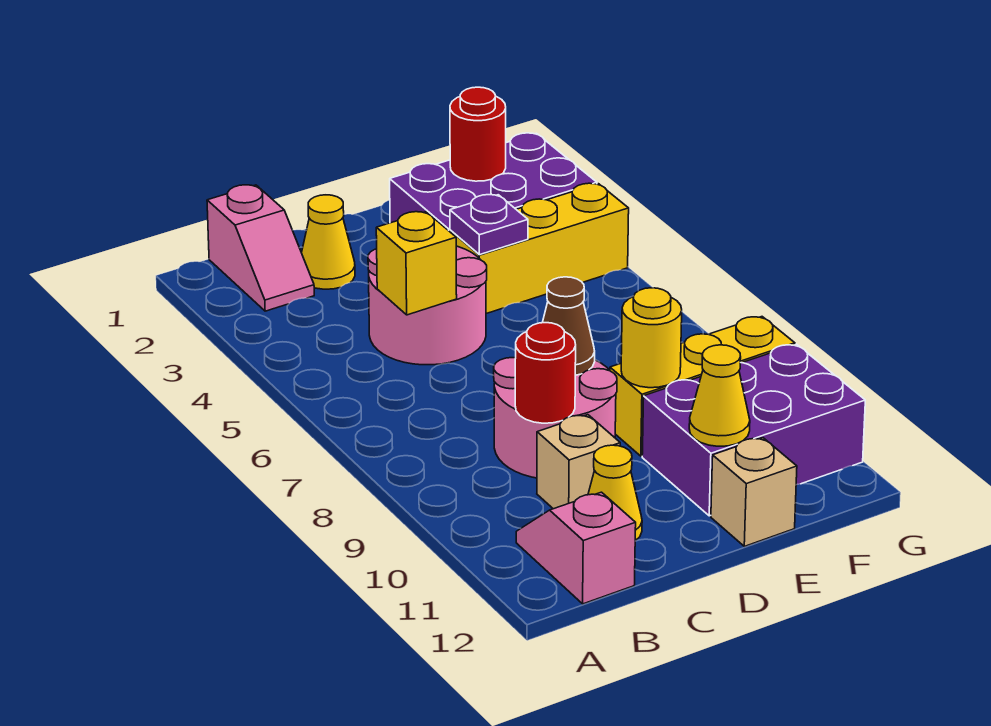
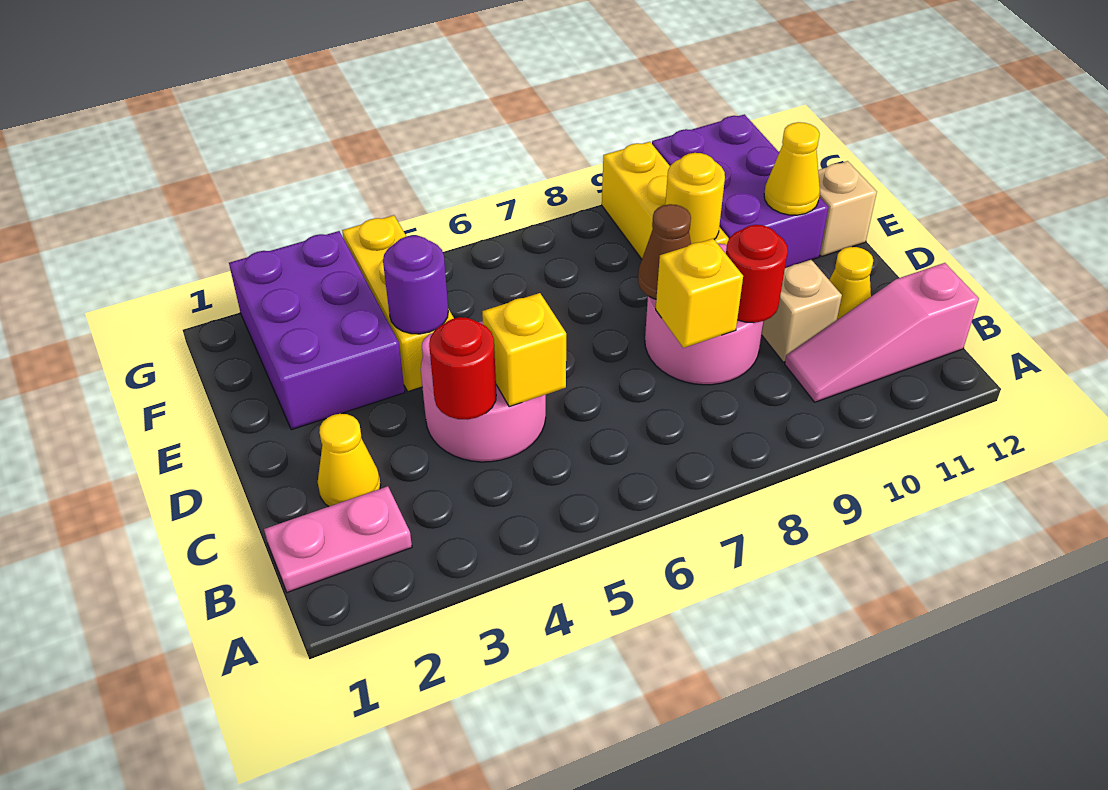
pink slope B1:B2 level 1 top 1 -> pink plate B1:B2 level 1
pink slope B11:B12 level 1 top 12 -> pink slope B10:B12 level 1 top 12
none -> yellow brick C8 level 2
purple plate E4 level 2 -> purple round brick E4 level 2
red round brick F2 level 2 -> red round brick C4 level 2

